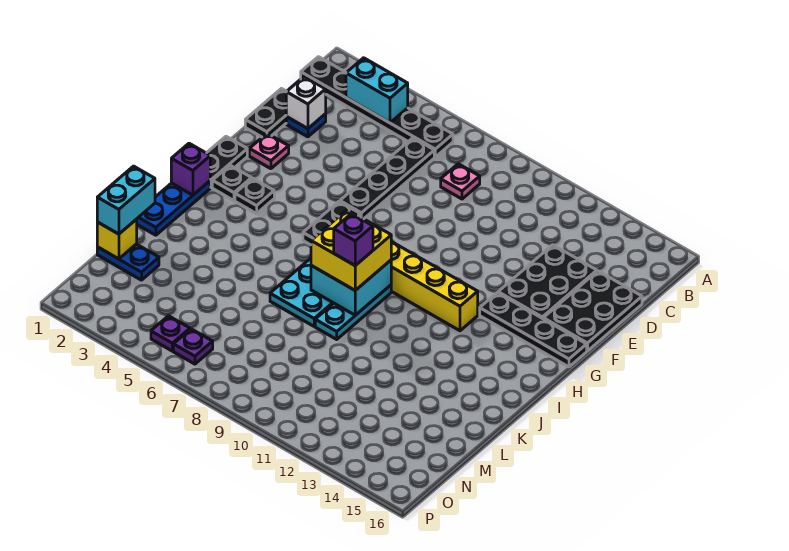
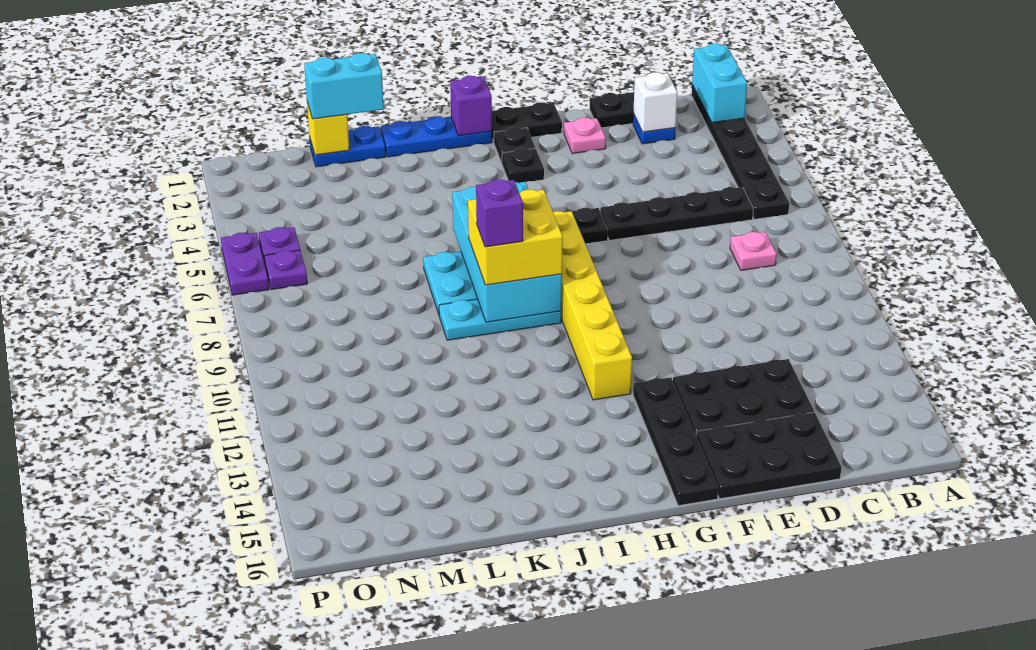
cyan brick B3:B4 level 2 -> cyan brick B1:B2 level 2
cyan brick I8:J9 level 2 -> cyan brick I6:J9 level 2
blue plate M1:M2 level 1 -> blue plate L1:M1 level 1
none -> purple plate P5:P6 level 1

